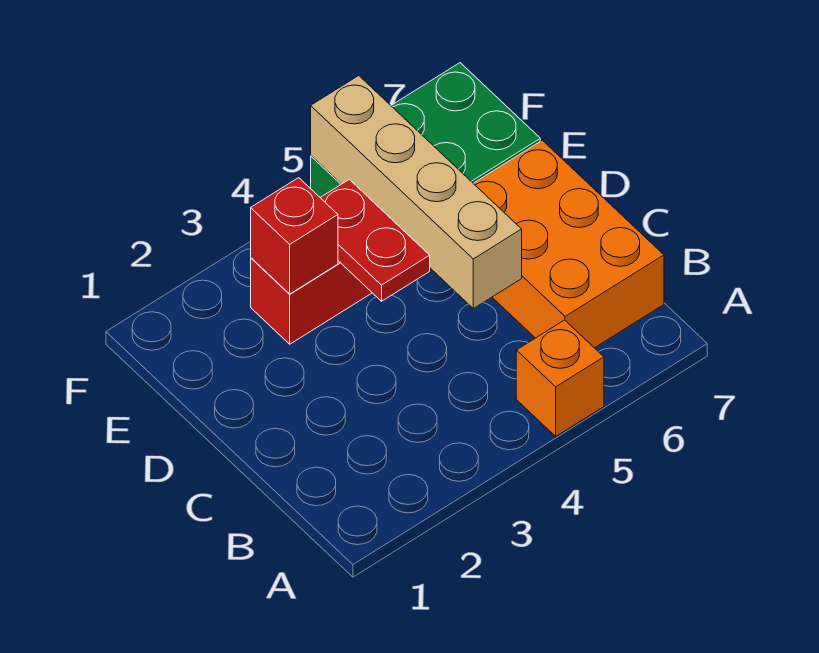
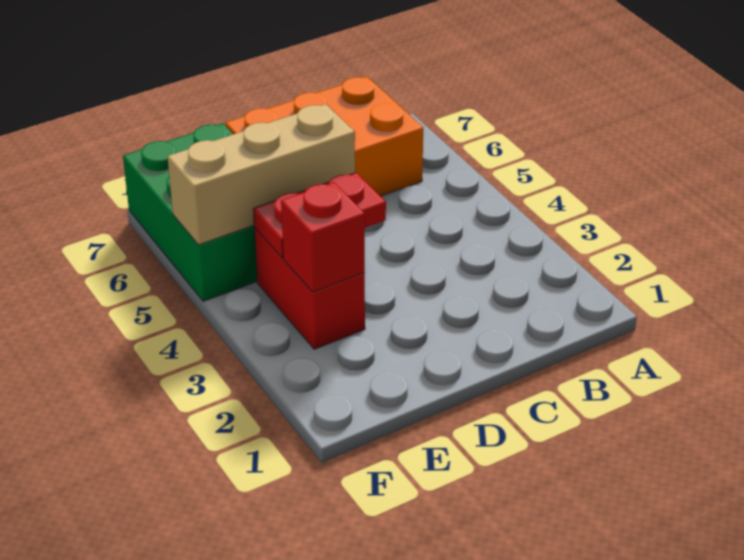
orange brick A5 level 1 -> none
tan brick C5:F5 level 2 -> tan brick D5:F5 level 2

